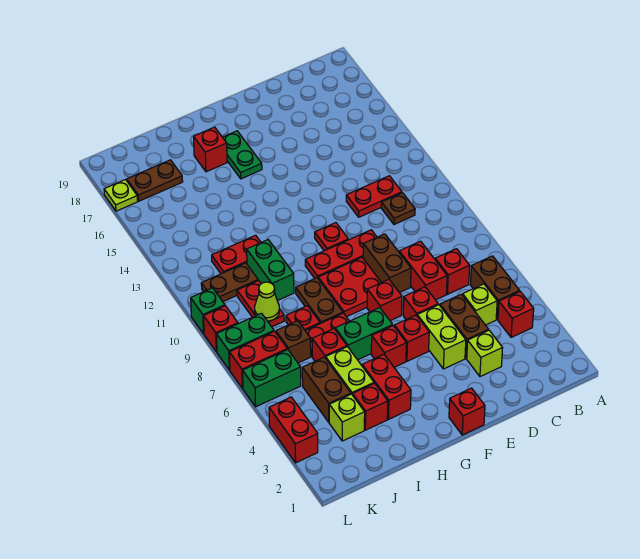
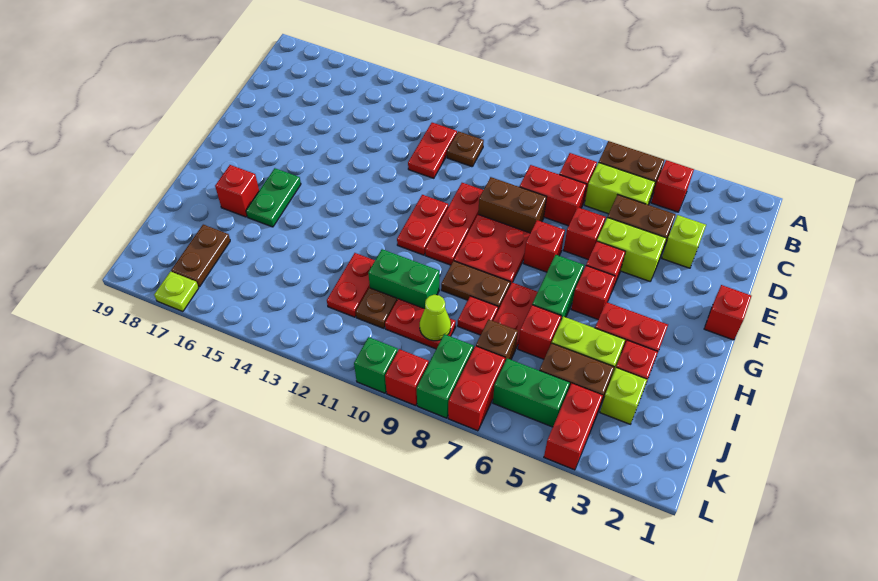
lime brick C5 level 1 -> lime brick C5:C6 level 1
red plate F11 level 1 -> red plate F11:G11 level 1
green plate G16:G17 level 1 -> green plate G16:H16 level 1
brown plate J11:K11 level 1 -> brown plate J11 level 1
green brick K6:L6 level 1 -> green brick K5:K6 level 1
red brick L3:L4 level 1 -> red brick K4:L4 level 1

